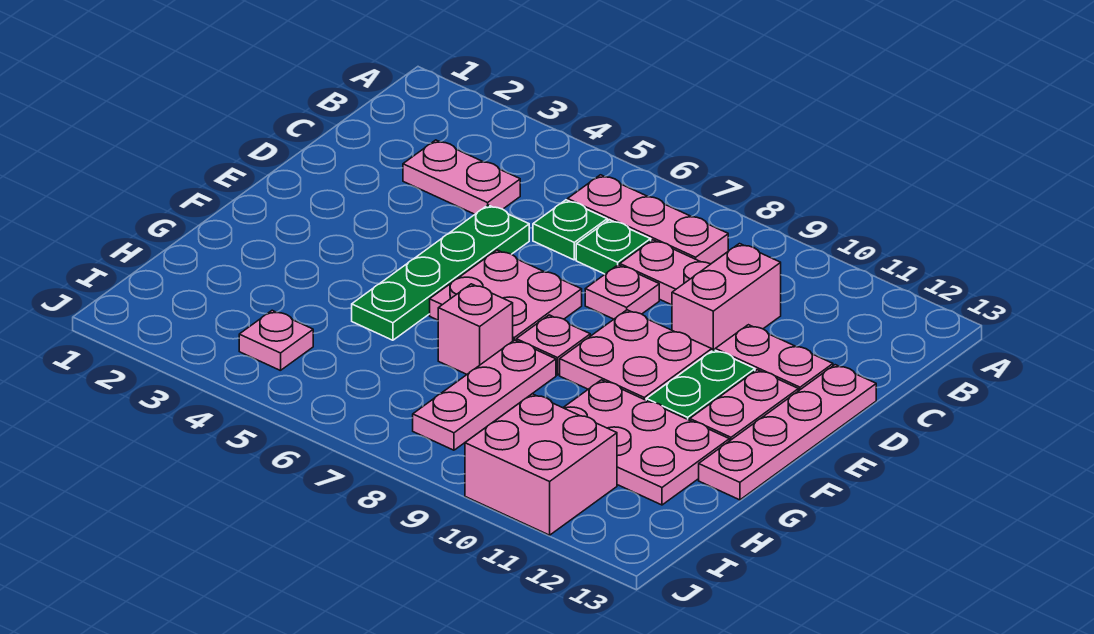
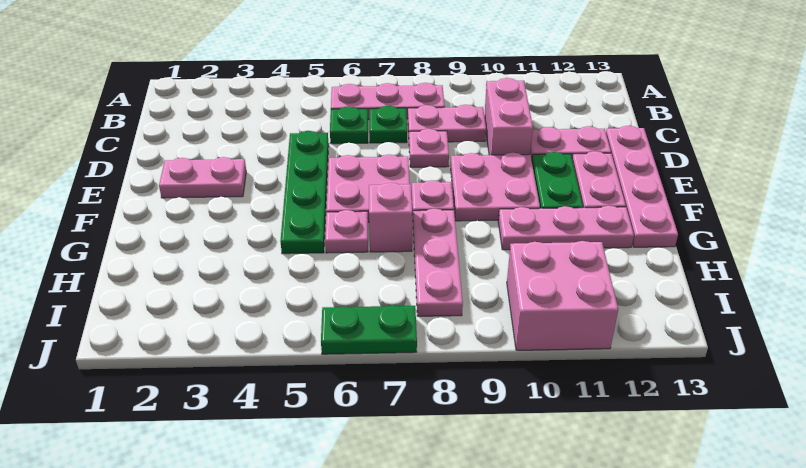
pink plate C3:C4 level 1 -> pink plate E2:E3 level 1
pink plate G10:H12 level 1 -> pink plate G10:G12 level 1
pink plate I4 level 1 -> pink plate G6 level 1
none -> green plate J6:J7 level 1

